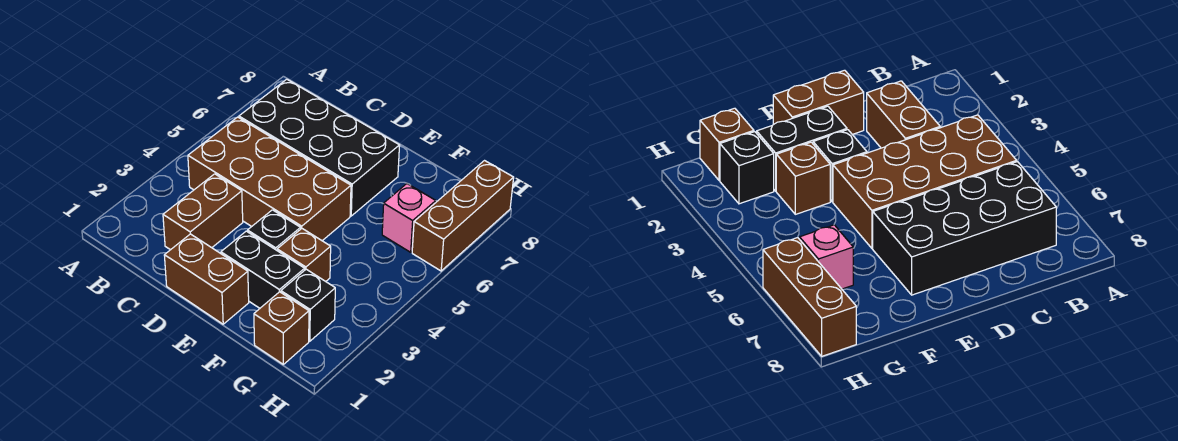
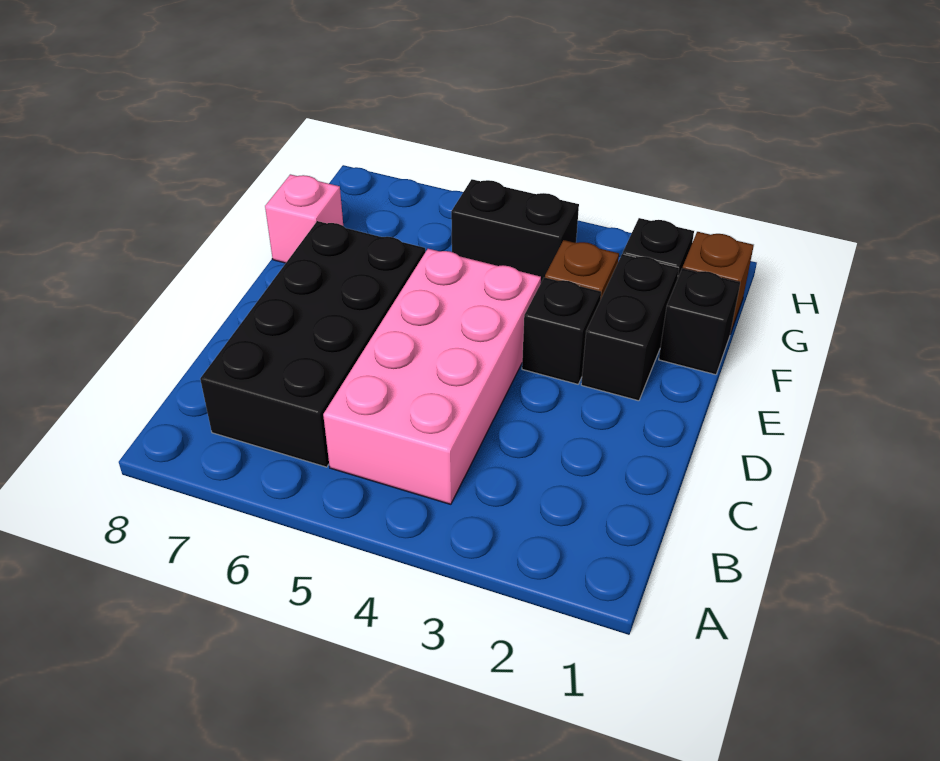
brown brick B4:E5 level 1 -> pink brick B4:E5 level 1
brown brick C2:C3 level 1 -> none
brown brick D1:E1 level 1 -> none
none -> black brick F1 level 1
none -> black brick G4:G5 level 1
pink brick G6 level 1 -> pink brick F8 level 1
brown brick H6:H8 level 1 -> none

